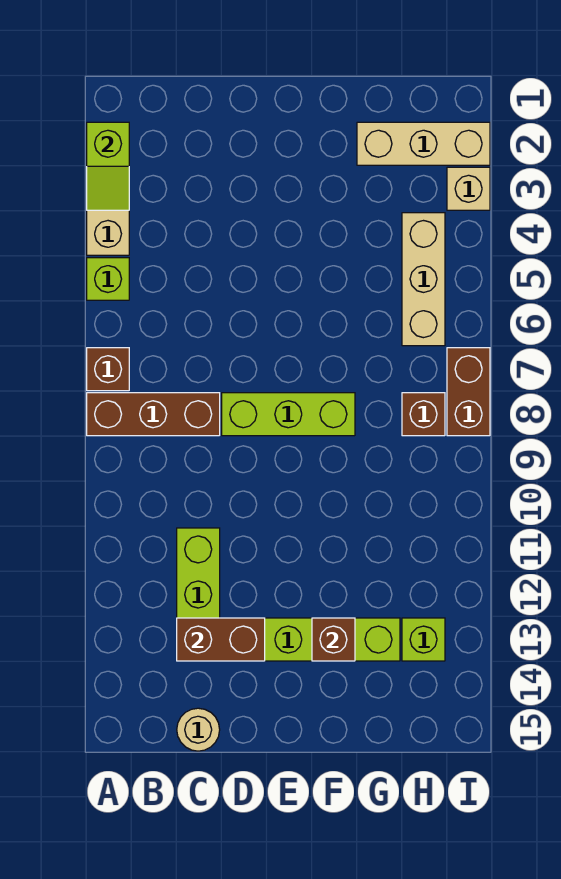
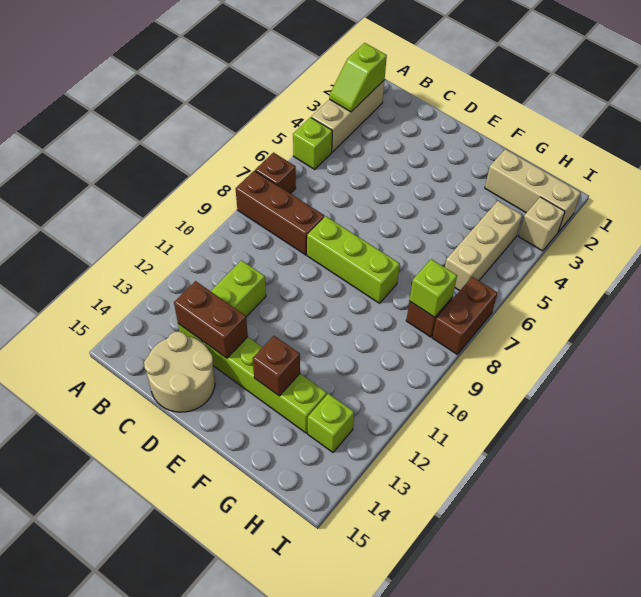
tan round brick C15 level 1 -> tan round brick C14:D15 level 1
none -> lime brick H8 level 2

